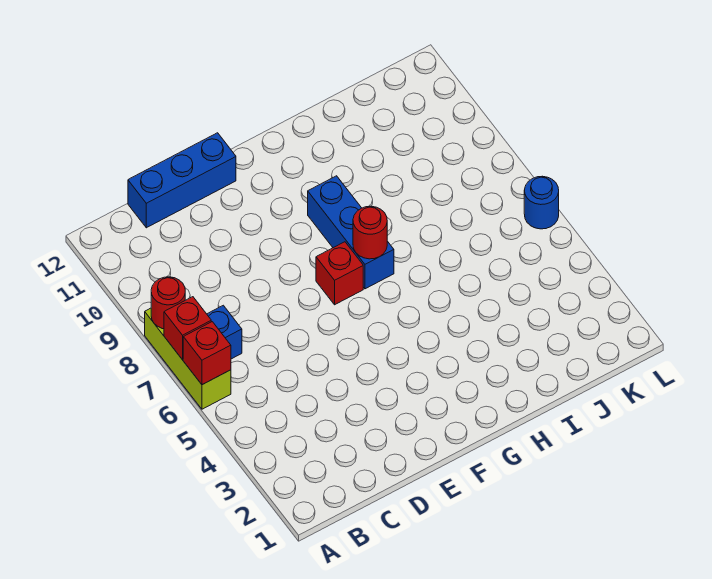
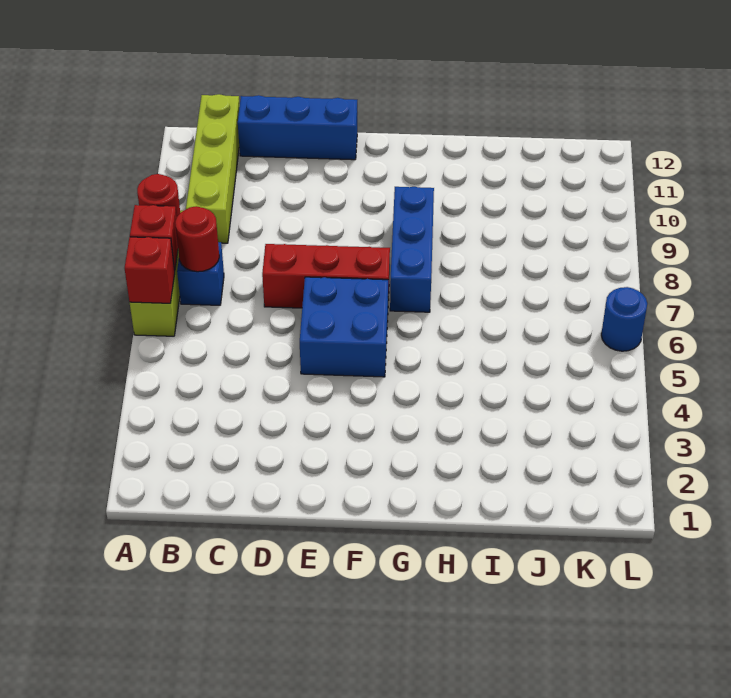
none -> lime brick B9:B12 level 1
none -> blue brick E5:F6 level 1
red brick F7 level 1 -> red brick D7:F7 level 1
red round brick G7 level 2 -> red round brick B7 level 2

